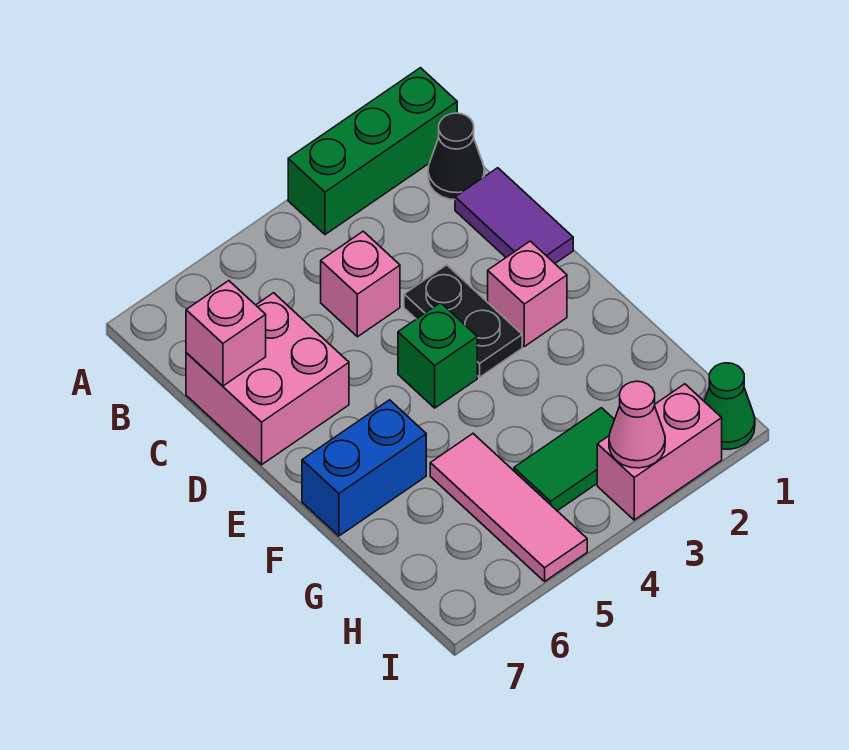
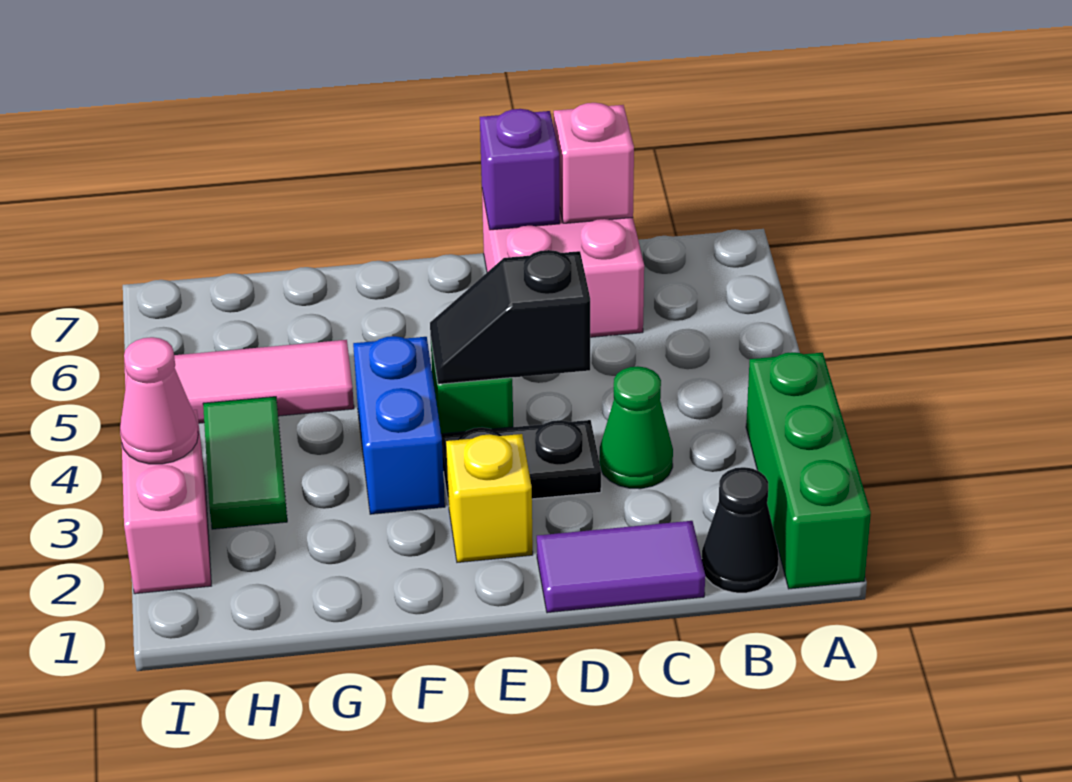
pink brick C4 level 1 -> none
none -> black slope D4:E4 level 2 top D
none -> purple brick D7 level 2
pink brick E2 level 1 -> yellow brick E2 level 1
blue brick F6:F7 level 1 -> blue brick F3:F4 level 1
green cone I1 level 1 -> green cone C3 level 1

